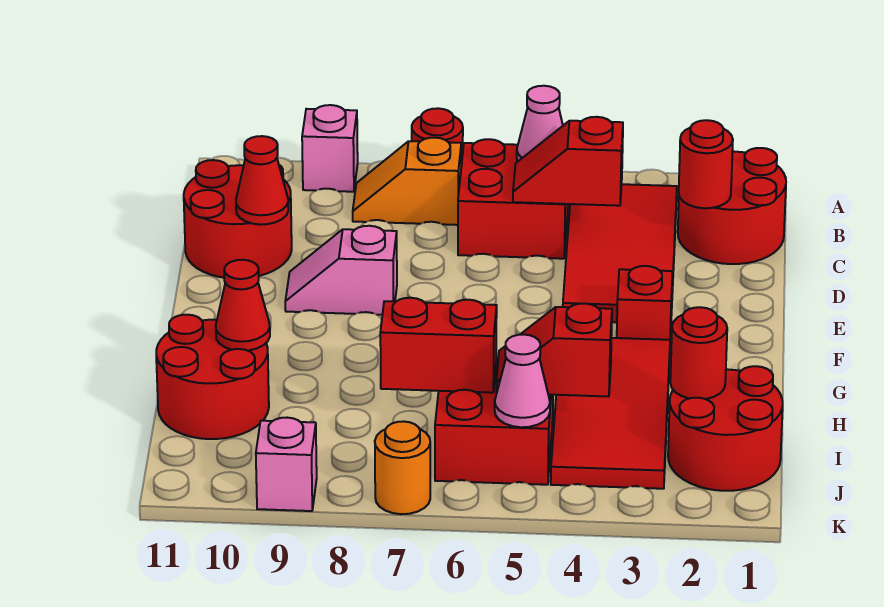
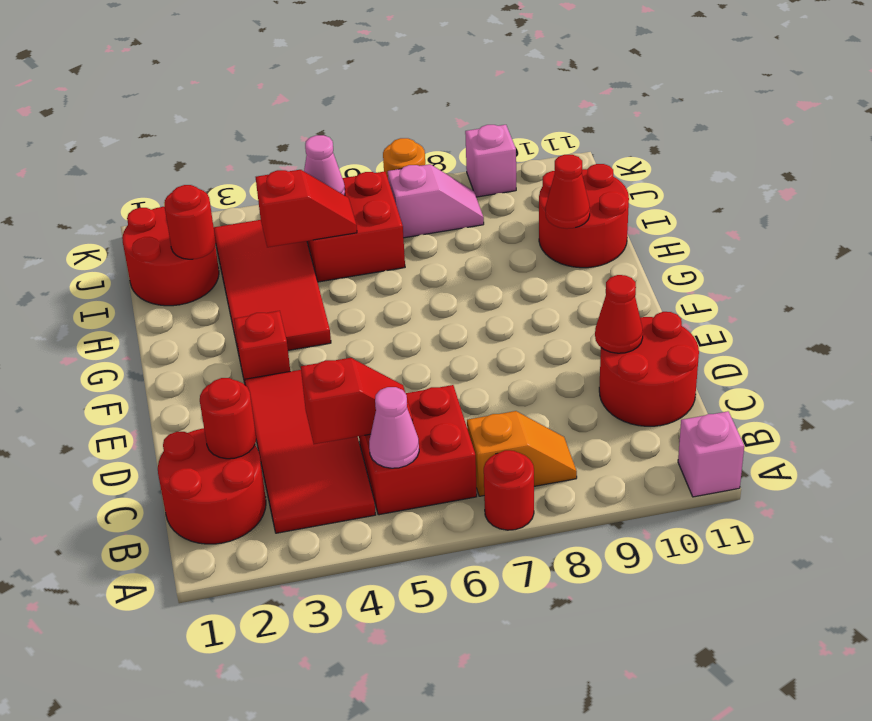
pink brick A9 level 1 -> pink brick A11 level 1
pink slope E8:E9 level 1 top 8 -> pink slope J7:J8 level 1 top 7
red brick I6:I7 level 2 -> none

